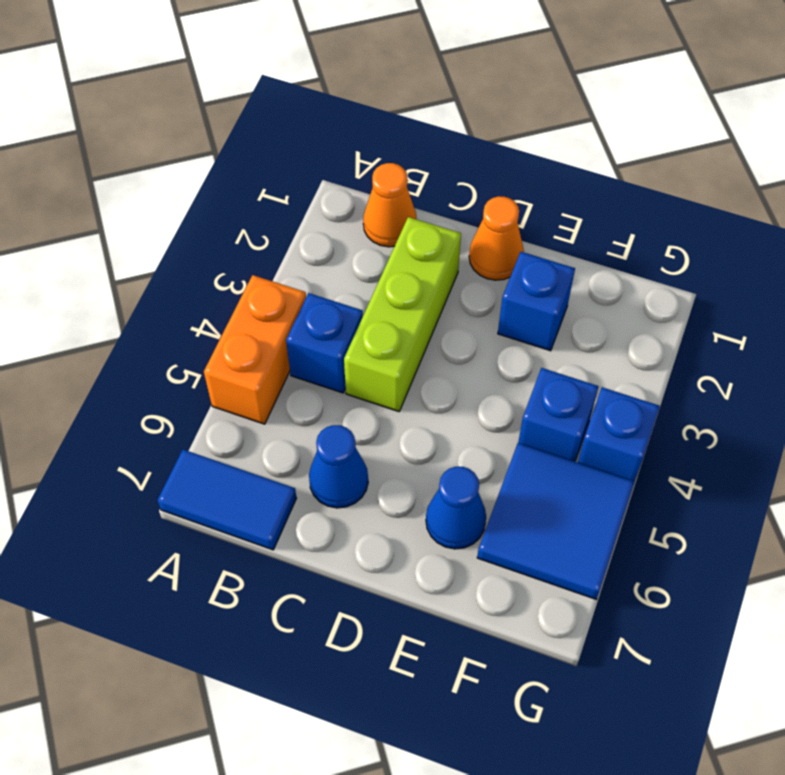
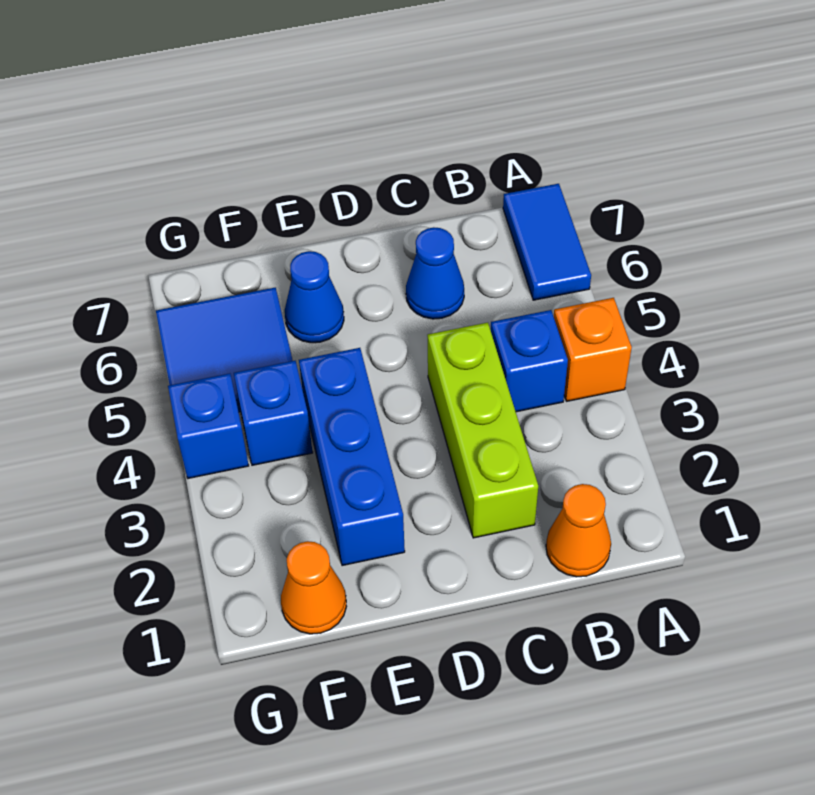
orange brick A4:A5 level 1 -> orange brick A4 level 1
blue tile A7:B7 level 1 -> blue tile A6:A7 level 1
orange cone D1 level 1 -> orange cone F1 level 1
blue brick E2 level 1 -> blue brick E2:E4 level 1

